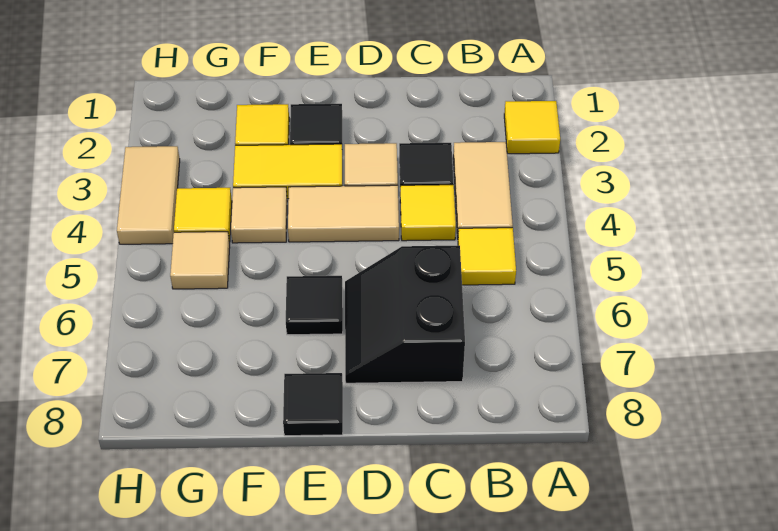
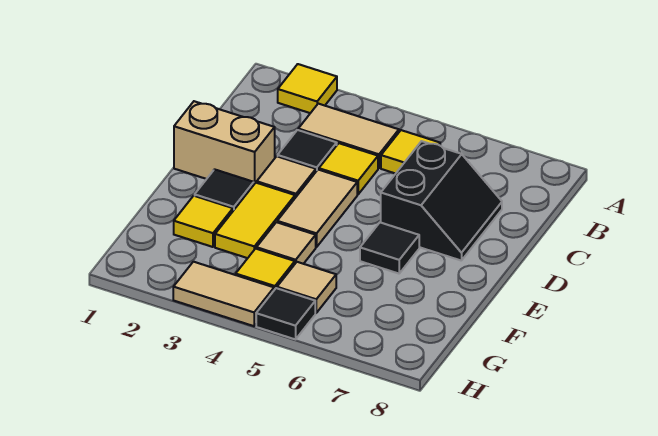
black slope C6:D7 level 1 top C -> black slope C6:D7 level 1 top 6
none -> tan brick D1:D2 level 1
black tile E8 level 1 -> black tile H5 level 1

